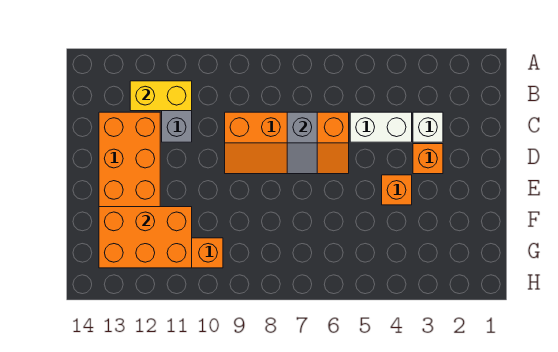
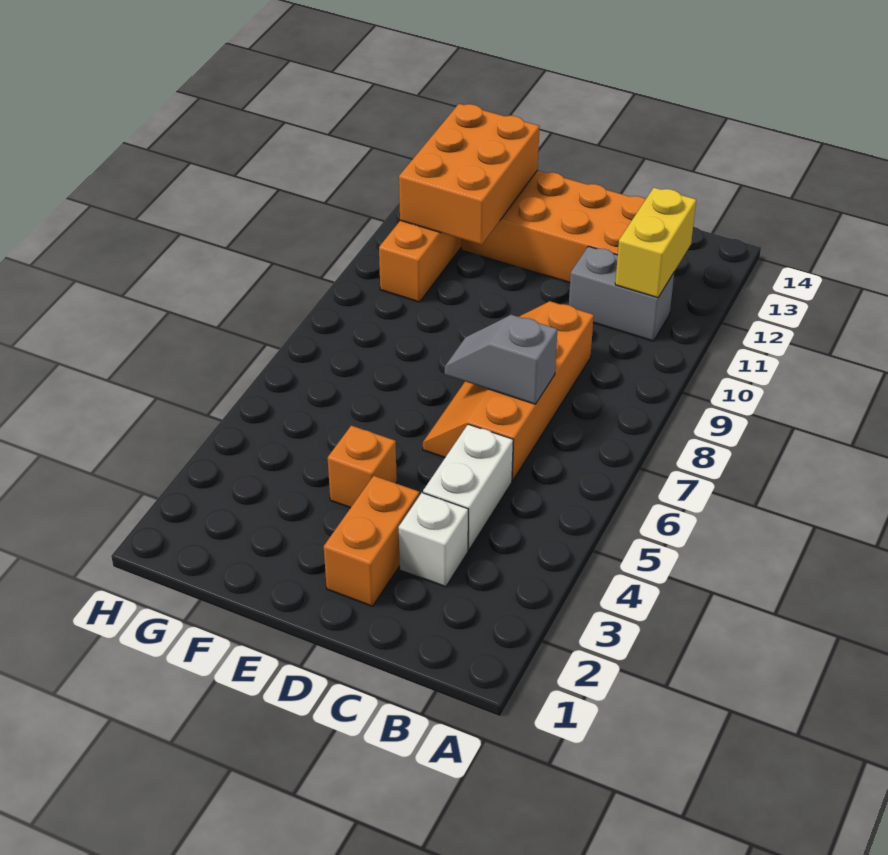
orange brick D3 level 1 -> orange brick D2:D3 level 1

